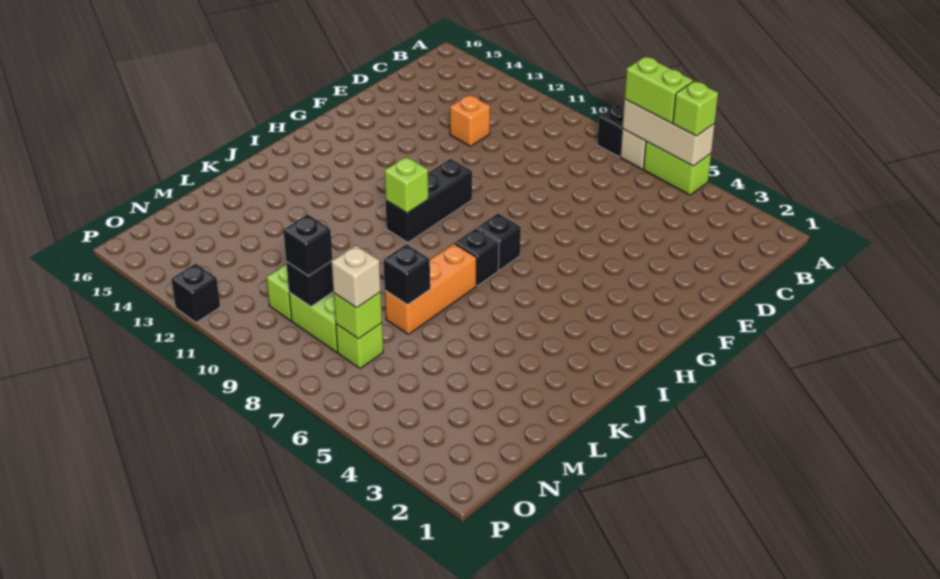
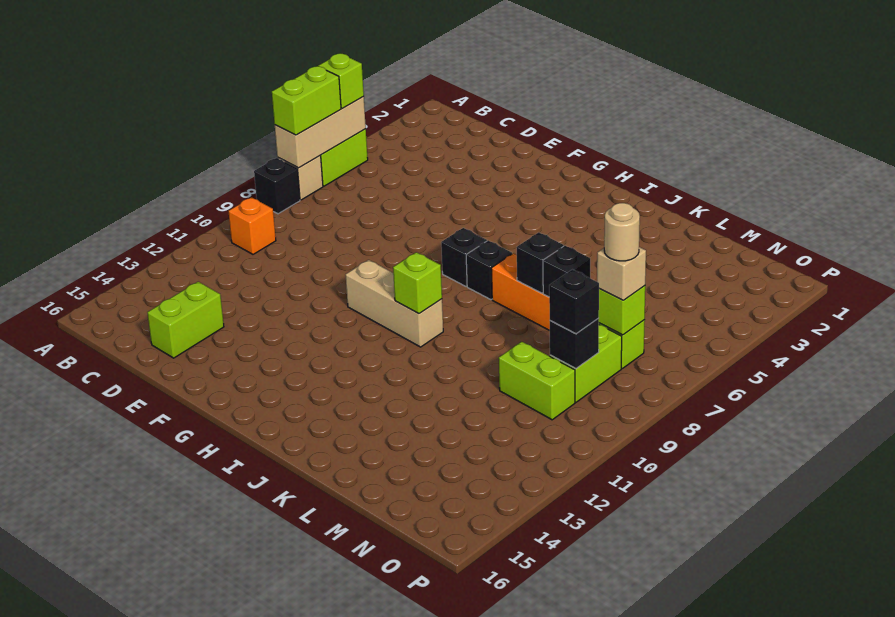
orange brick D12 level 1 -> orange brick B10 level 1
none -> lime brick D14:D15 level 1
black brick G10:I10 level 1 -> tan brick G10:I10 level 1
none -> tan round brick N7 level 4
black brick P12 level 1 -> black brick K7 level 2

